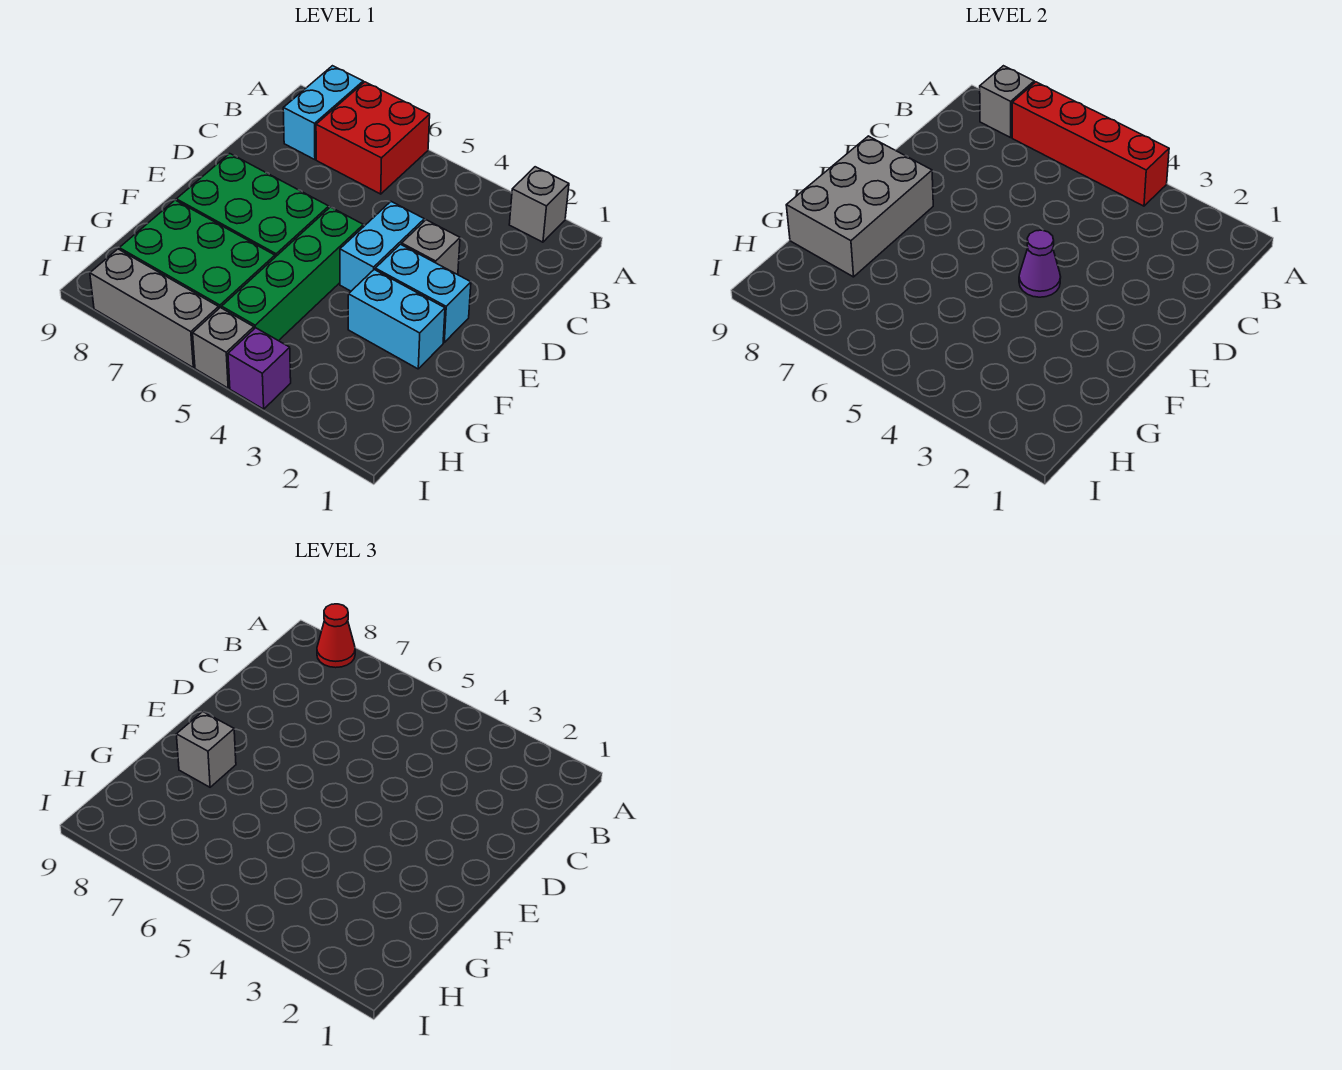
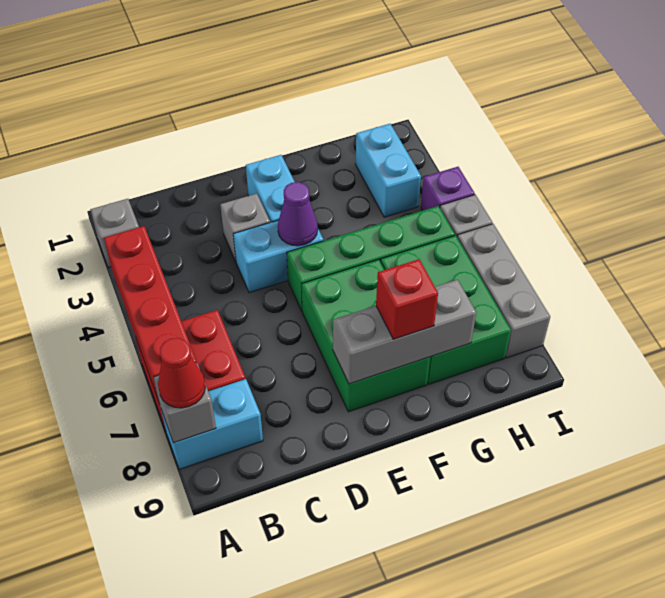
grey brick E8:G9 level 2 -> grey brick E8:G8 level 2
cyan brick F2:F3 level 1 -> cyan brick H2:H3 level 1
grey brick F8 level 3 -> red brick F8 level 3

